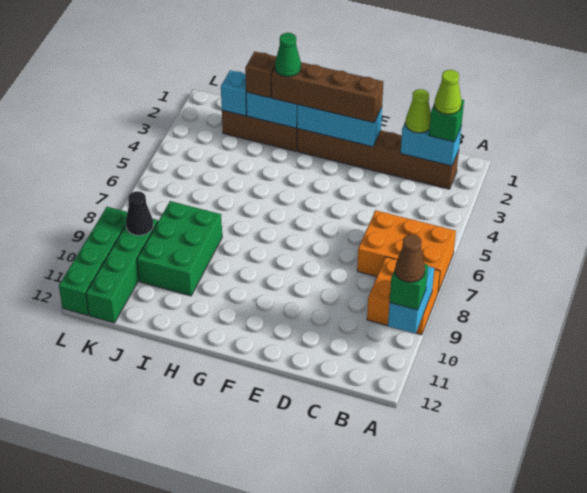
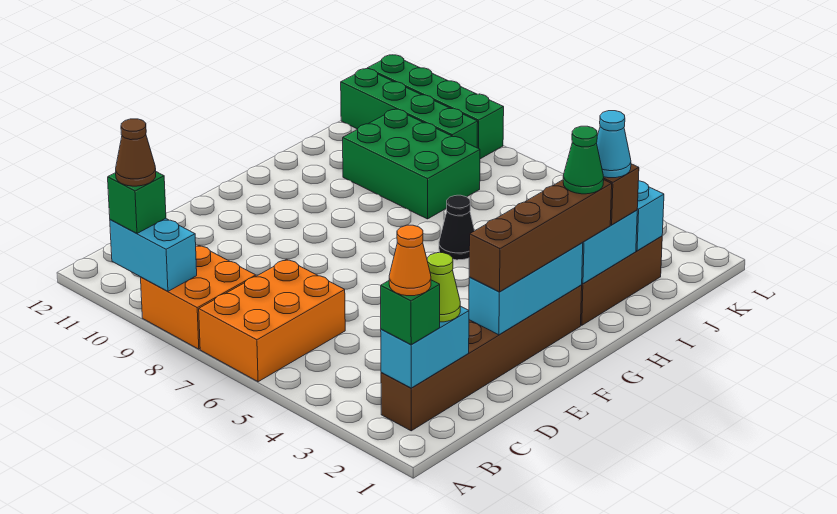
lime cone B2 level 4 -> orange cone B2 level 4
none -> cyan cone I2 level 4
black cone K9 level 2 -> black cone H6 level 1

